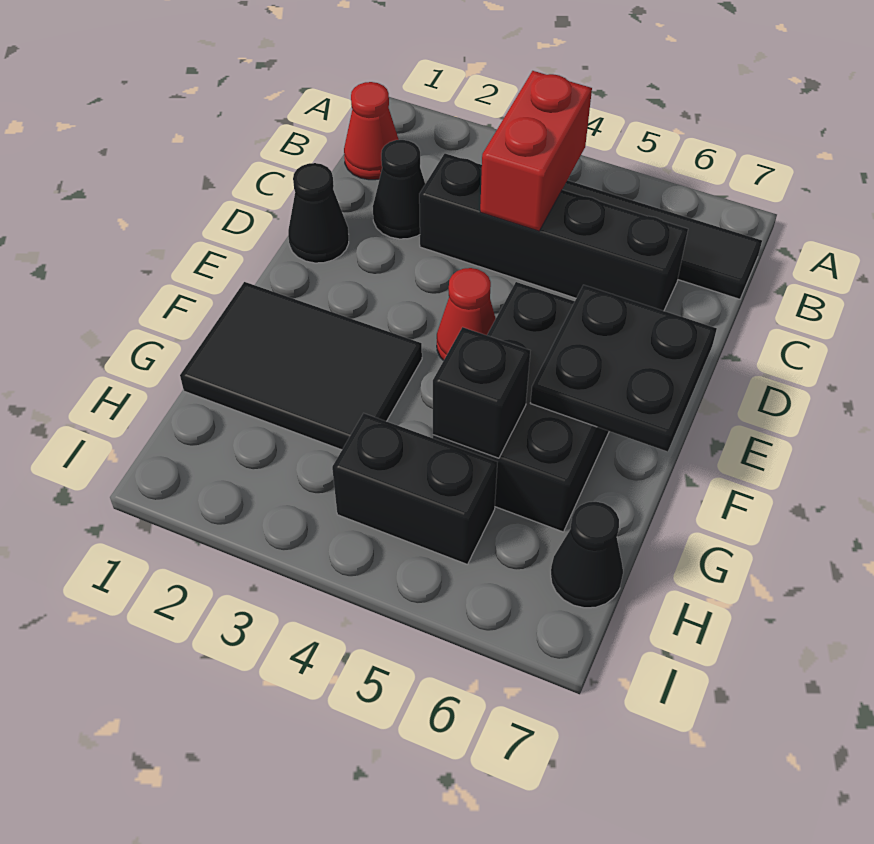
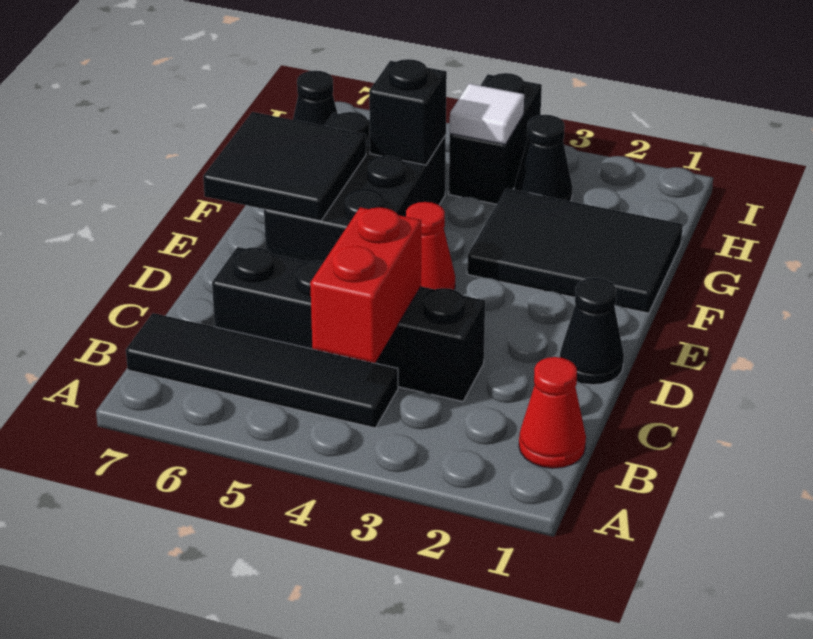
black cone C2 level 1 -> black cone H3 level 1
black plate E6:F7 level 2 -> black tile E6:F7 level 2
black brick H4:H5 level 1 -> black brick H4:I4 level 1
none -> white tile H4 level 2

